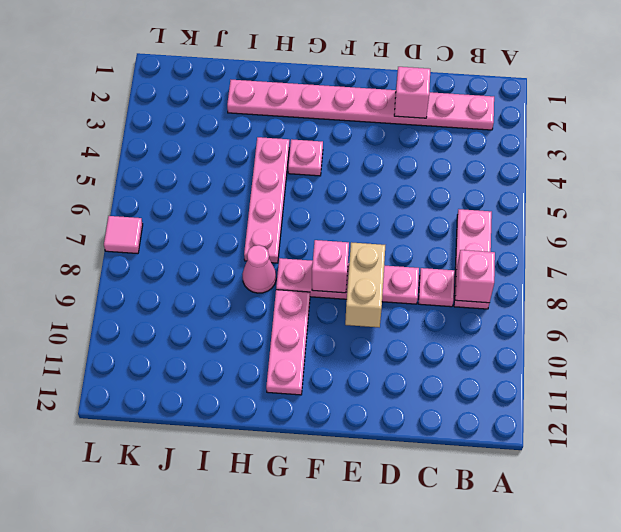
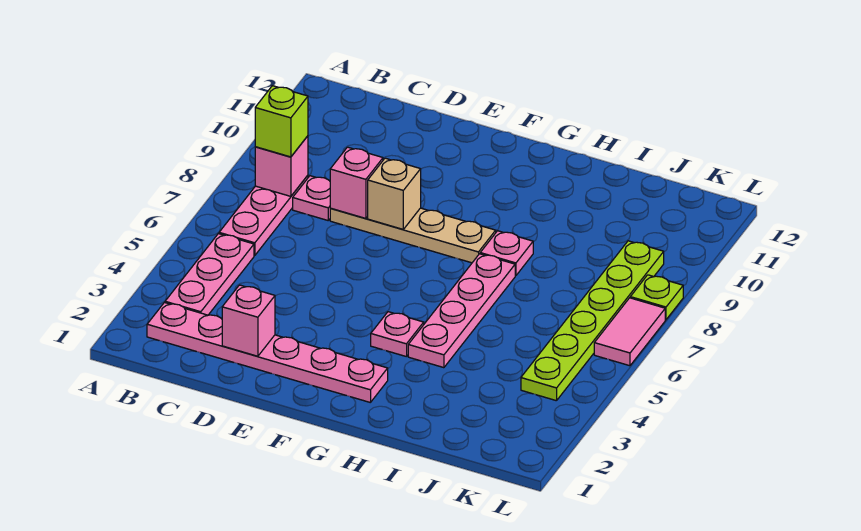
pink plate B2:I2 level 1 -> pink plate B2:G2 level 1
none -> lime brick B8 level 3
pink plate D8:G8 level 1 -> tan plate D8:G8 level 1
tan brick E8:E9 level 2 -> tan brick E8 level 2
pink brick F8 level 2 -> pink brick D8 level 2
pink plate G9:G11 level 1 -> pink plate B3:B5 level 1
pink cone H8 level 1 -> pink plate H8 level 1
none -> lime plate K4:K9 level 1
pink tile L7 level 1 -> pink tile L6:L7 level 1
none -> lime plate L8 level 1

